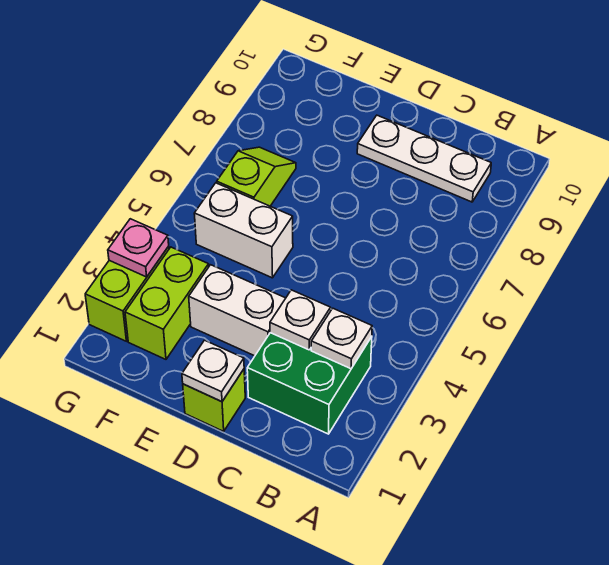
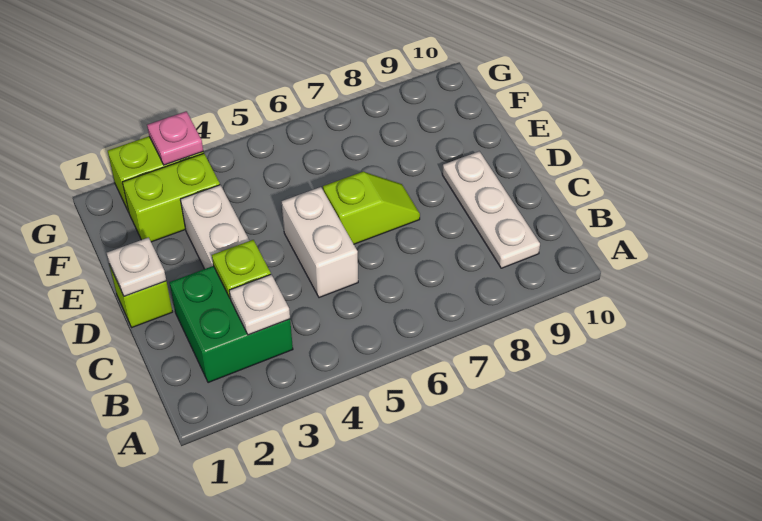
white plate C3 level 2 -> lime plate C3 level 2
white brick E5:F5 level 1 -> white brick C5:D5 level 1
lime slope F6:F7 level 1 top 6 -> lime slope D6:D7 level 1 top 6

